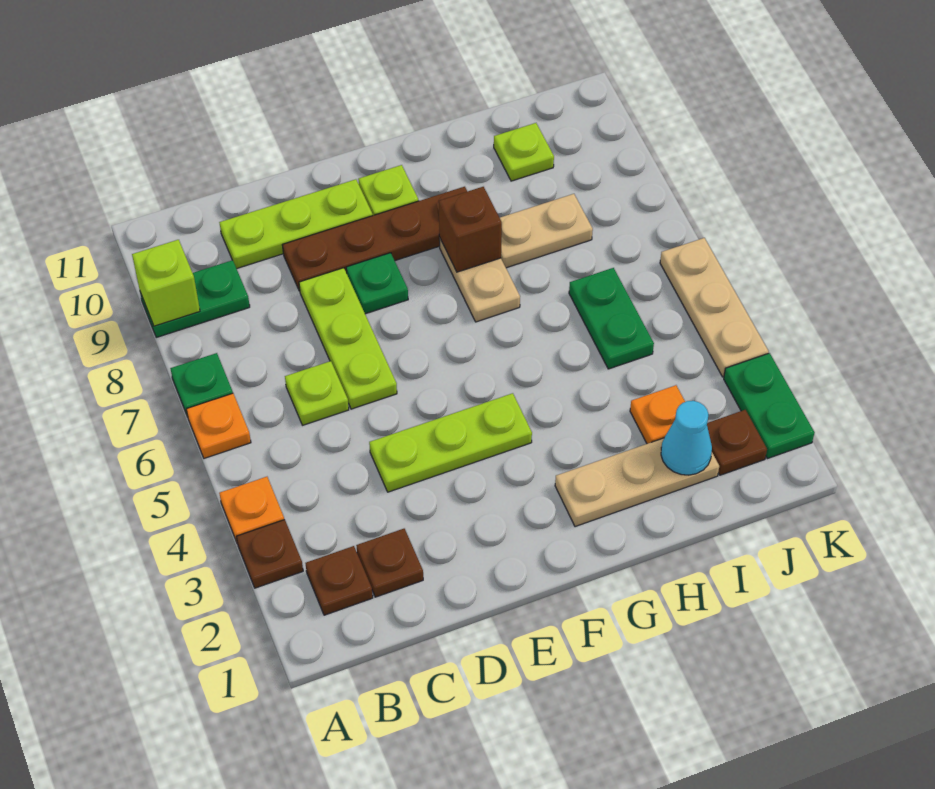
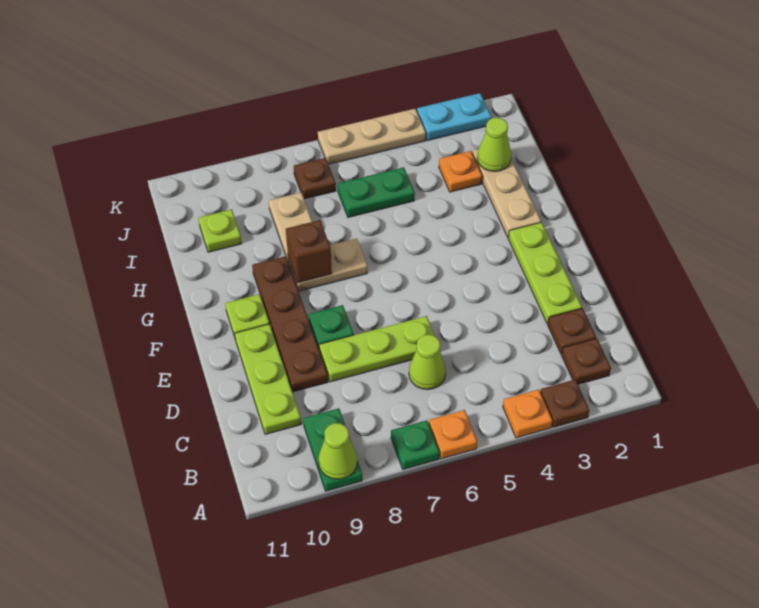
lime brick A9 level 2 -> lime cone A9 level 2
lime plate C6 level 1 -> lime cone C6 level 1
lime plate D4:F4 level 1 -> lime plate D2:F2 level 1
cyan cone I2 level 2 -> lime cone I2 level 2
brown plate J2 level 1 -> brown plate J7 level 1
green plate K2:K3 level 1 -> cyan plate K2:K3 level 1

